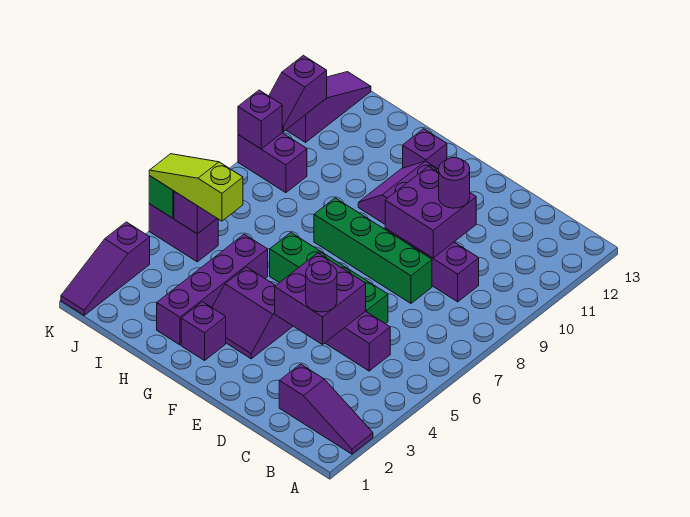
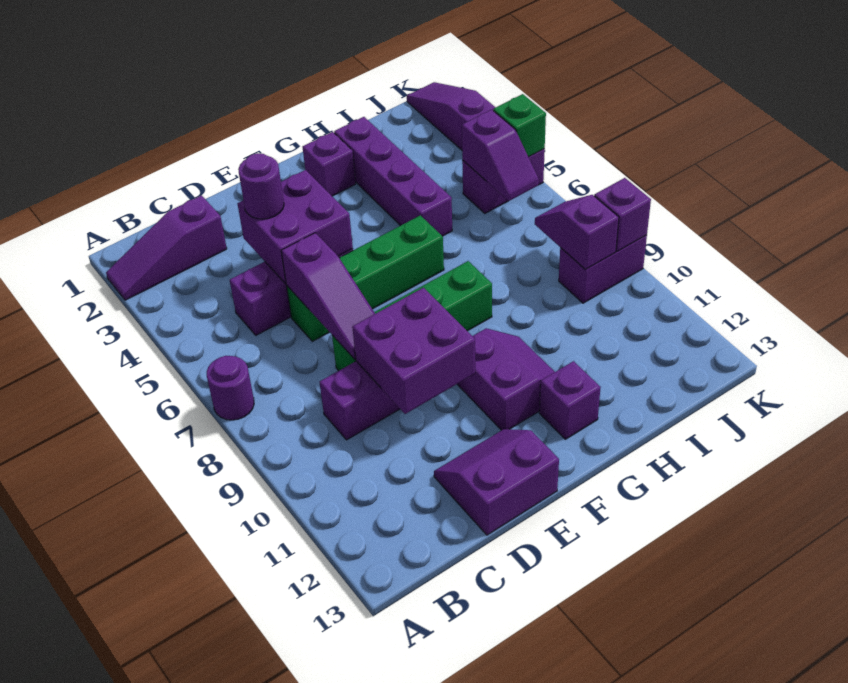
purple round brick D10 level 3 -> purple round brick A7 level 1
purple slope F3:G4 level 1 top 4 -> purple slope D12:E13 level 1 top 13
lime slope I5:K5 level 3 top I -> none
purple slope K10:K11 level 2 top 11 -> purple slope J8:J9 level 2 top 9
purple slope K11:K13 level 1 top 11 -> purple slope D6:D8 level 2 top 6

